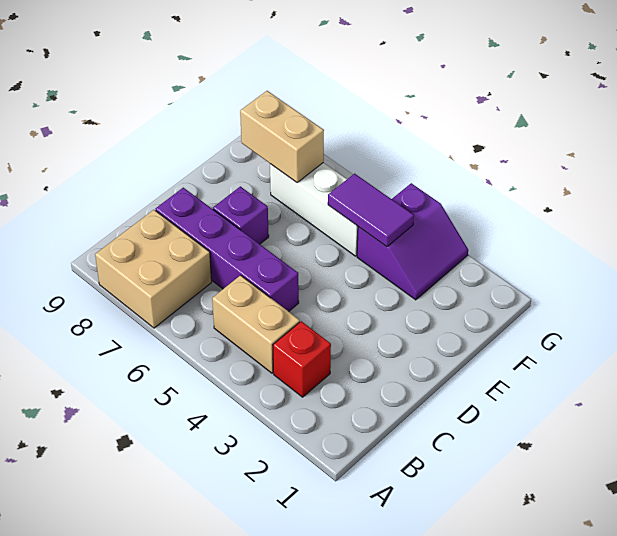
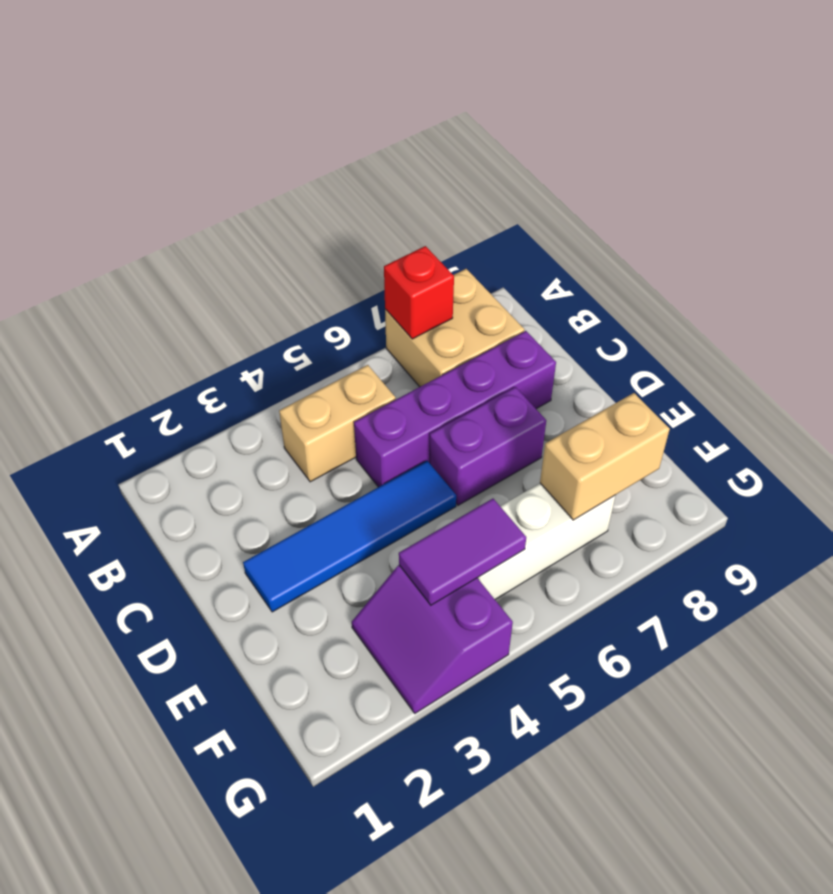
red brick B3 level 1 -> red brick A7 level 2
none -> blue tile D2:D5 level 1
purple brick D7 level 1 -> purple brick D6:D7 level 1

